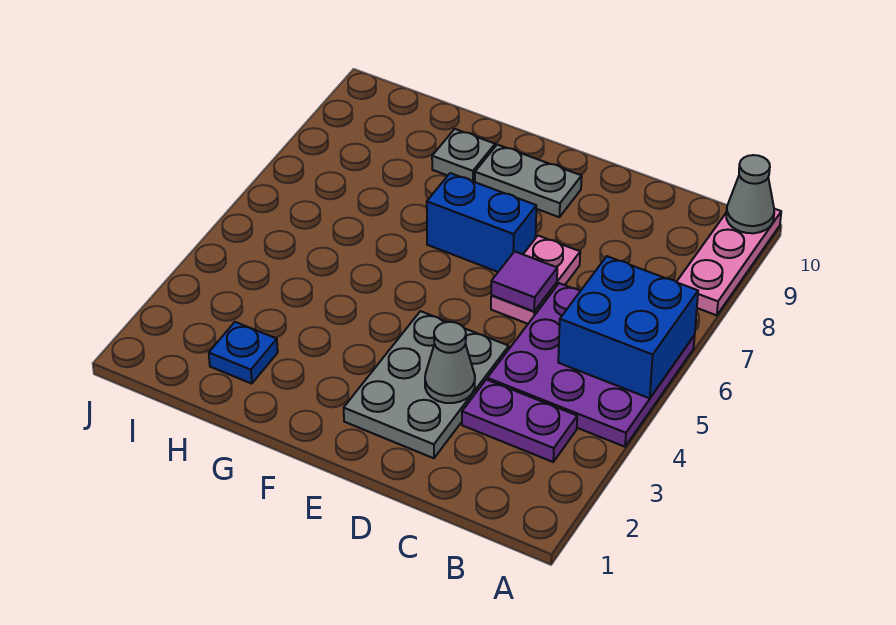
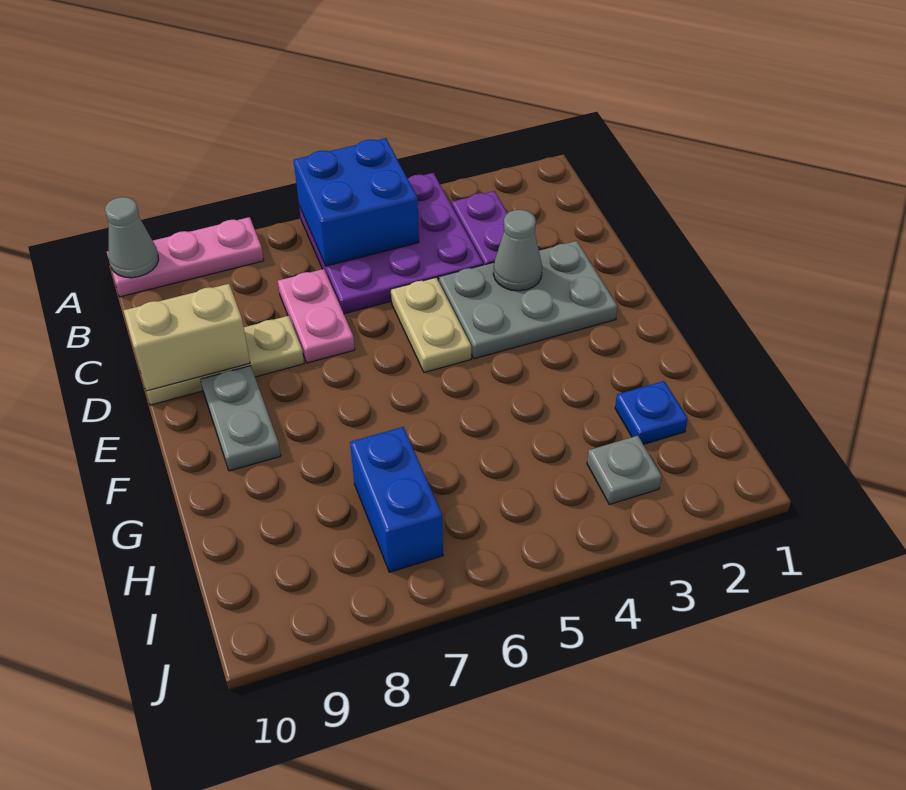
none -> tan plate D5:E5 level 1
pink plate D6:D7 level 1 -> pink plate C7:D7 level 1
purple tile D6 level 2 -> none
none -> tan plate D8:D10 level 1
none -> tan brick D9:D10 level 2
blue brick E7:F7 level 1 -> blue brick H7:I7 level 1
grey plate G9 level 1 -> grey plate I3 level 1

